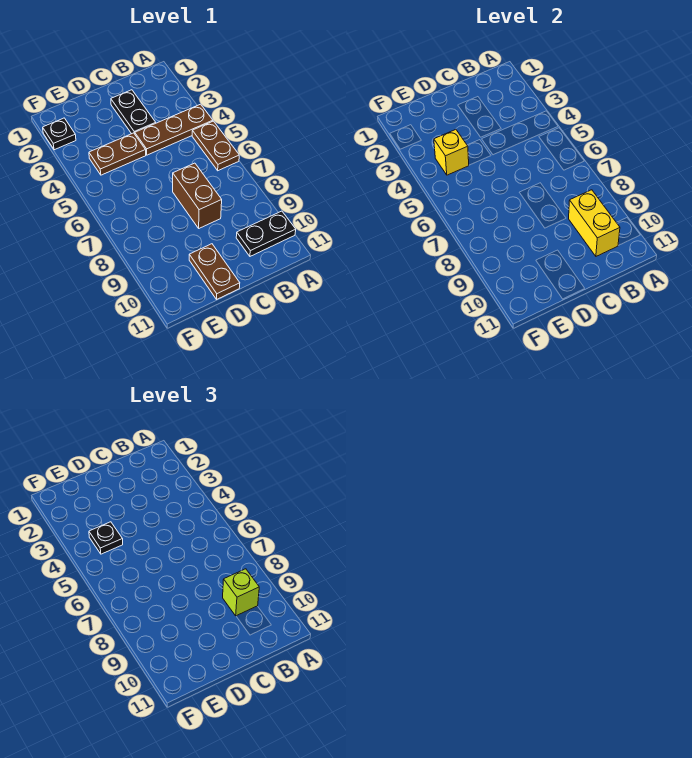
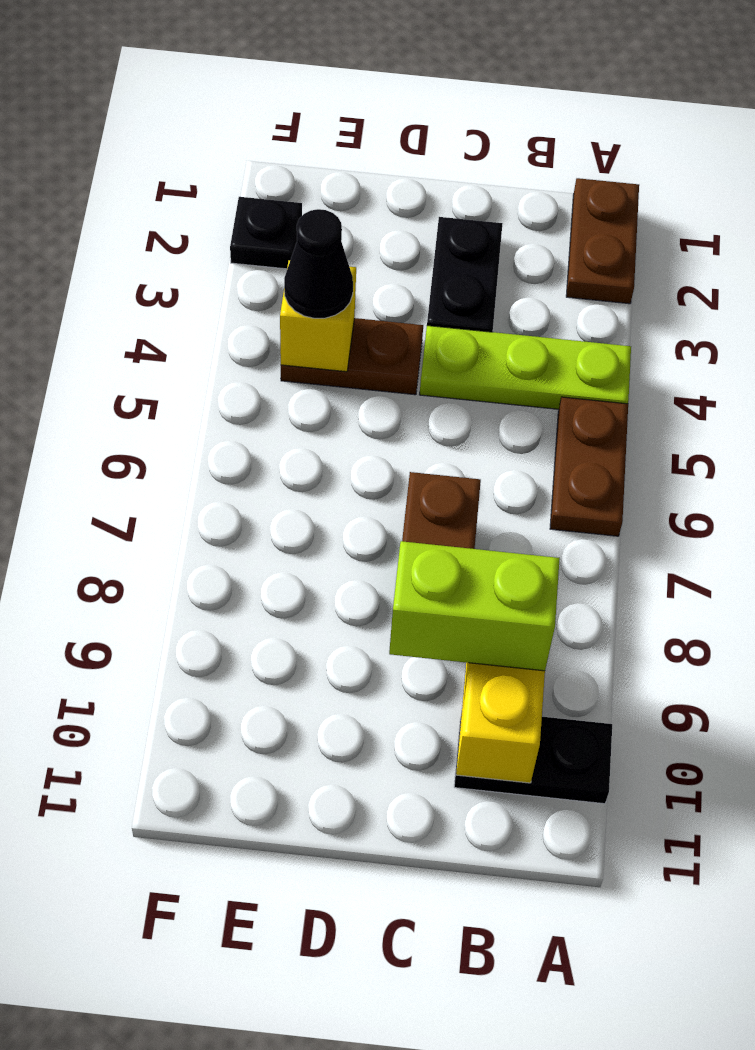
brown plate A4:C4 level 1 -> lime plate A4:C4 level 1
lime brick B9 level 3 -> lime brick B9:C9 level 3
brown plate D10:D11 level 1 -> brown plate A1:A2 level 1
black plate E4 level 3 -> black cone E4 level 3

